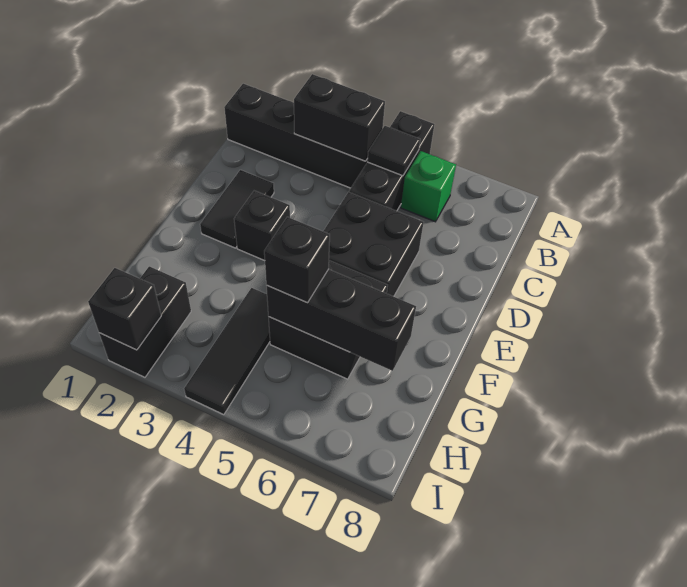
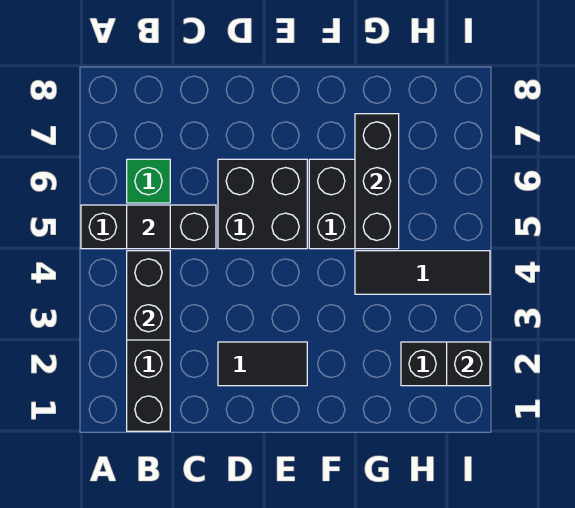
black brick E3 level 1 -> none
black brick G5 level 3 -> none

